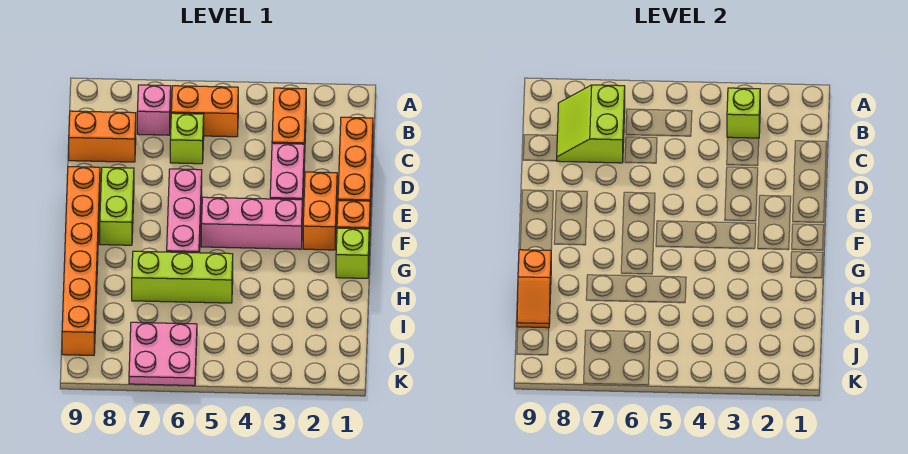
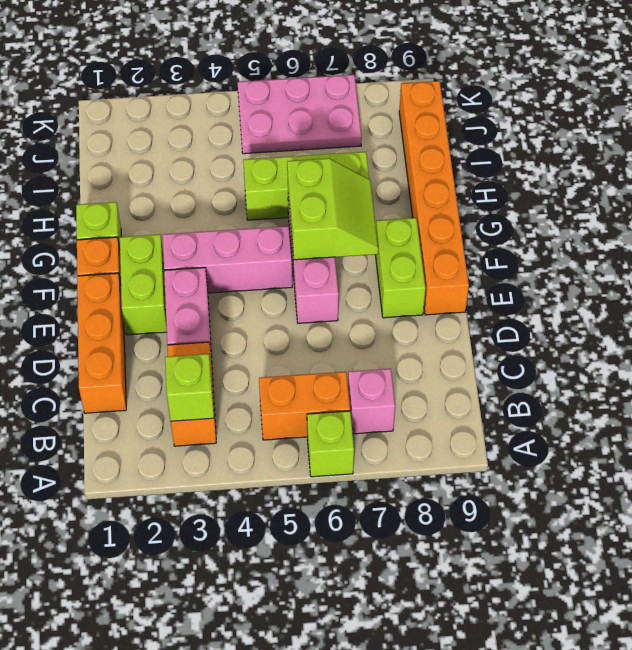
lime slope B7:C8 level 2 top 7 -> lime slope F6:G7 level 2 top 6
lime brick C6 level 1 -> lime brick A6 level 1
orange brick C8:C9 level 1 -> none
orange brick E2:F2 level 1 -> lime brick E2:F2 level 1
orange slope H9:I9 level 2 top H -> none
pink plate J6:K7 level 1 -> pink plate J5:K7 level 1

